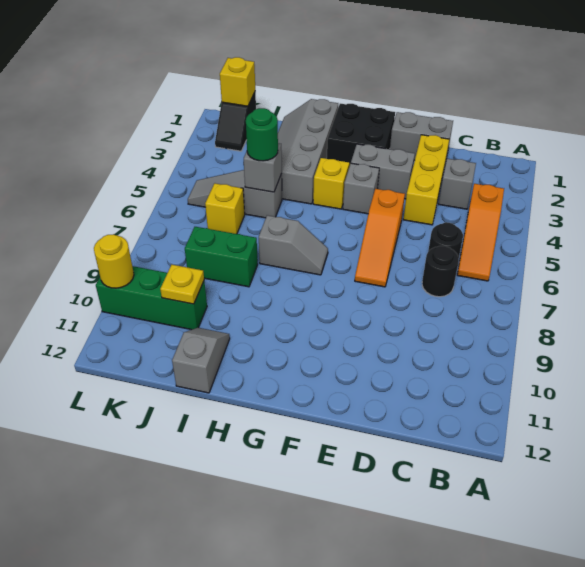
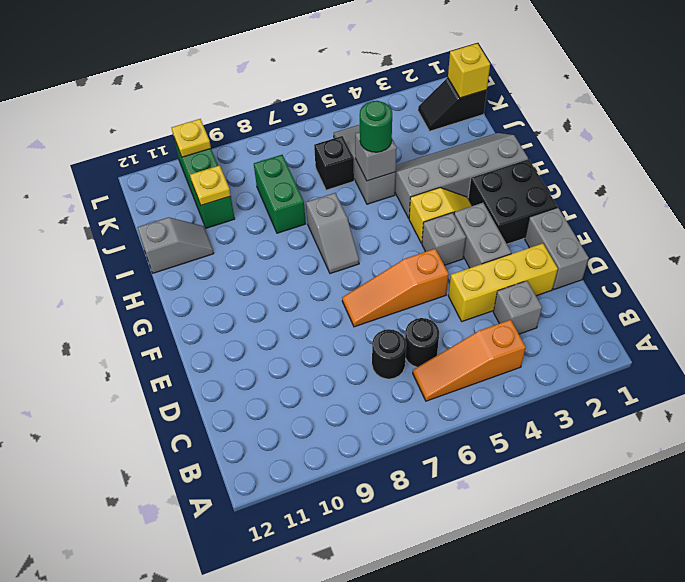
yellow brick J6 level 1 -> black brick J6 level 1
yellow round brick L10 level 2 -> yellow plate L10 level 2

